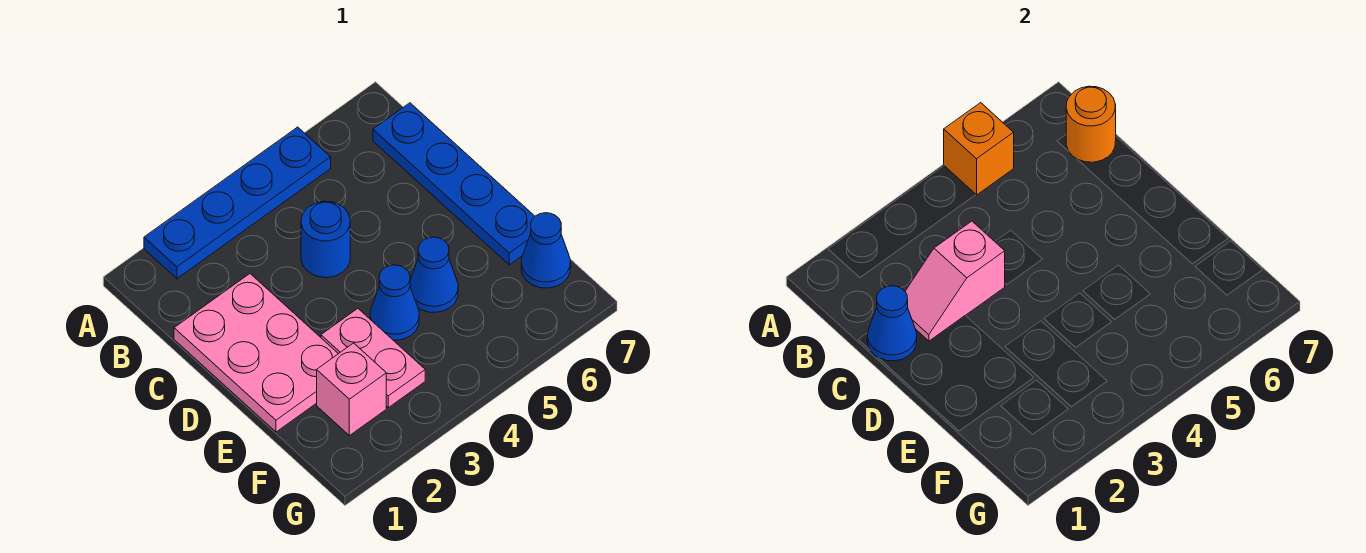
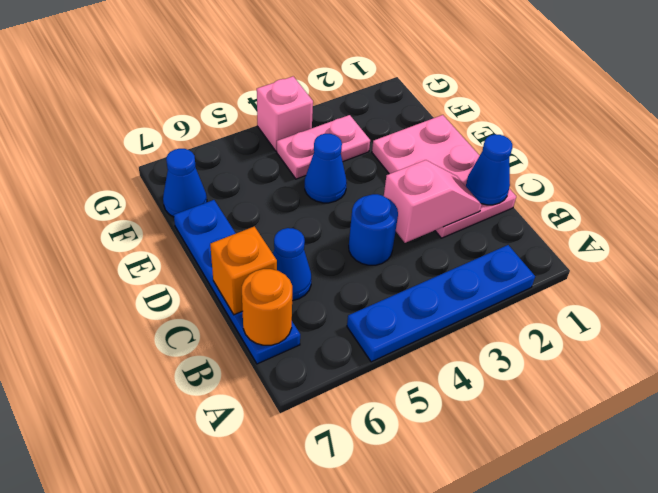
orange brick A5 level 2 -> orange brick C7 level 2
pink plate E3:F3 level 1 -> pink plate F3:F4 level 1
blue cone E5 level 1 -> blue cone C6 level 1
pink brick F2 level 1 -> pink brick G4 level 1

